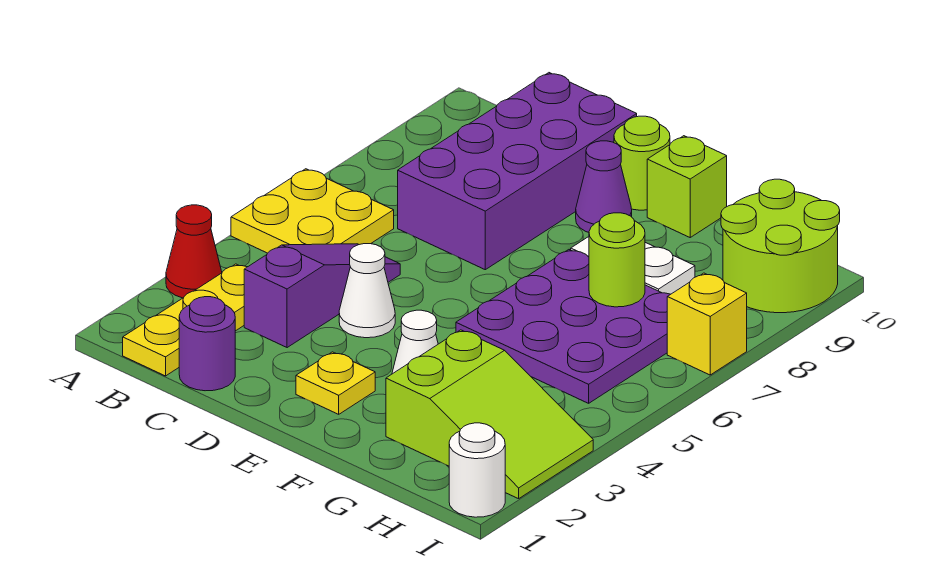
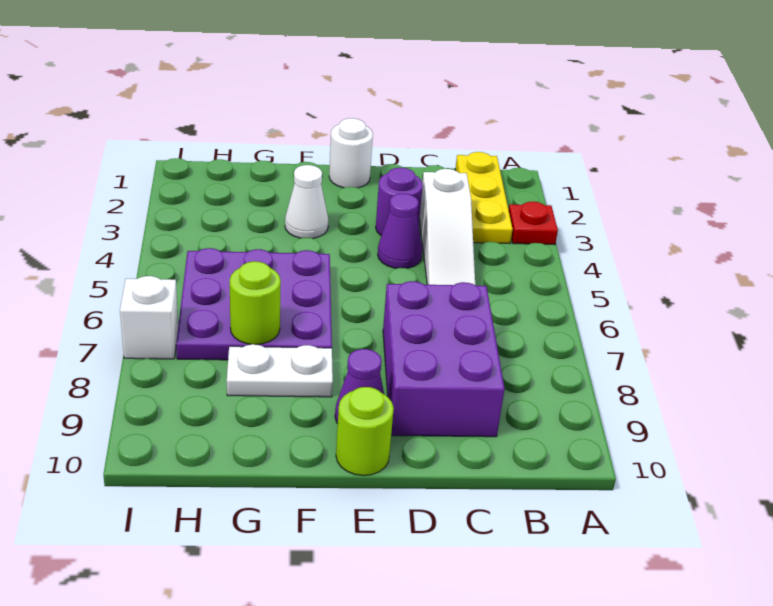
red cone A3 level 1 -> red plate A3 level 1
yellow plate A5:B6 level 1 -> none
purple round brick C1 level 1 -> purple round brick D3 level 1
purple slope C3:C5 level 1 top 3 -> white slope C3:C5 level 1 top 3
purple brick C7:D10 level 1 -> purple brick C7:D9 level 1
white cone D4 level 1 -> purple cone D4 level 1
yellow plate E2 level 1 -> none
lime brick F10 level 1 -> none
lime slope G2:I3 level 1 top G -> none
lime round brick H9:I10 level 1 -> none
white round brick I1 level 1 -> white round brick E1 level 1
yellow brick I7 level 1 -> white brick I7 level 1

